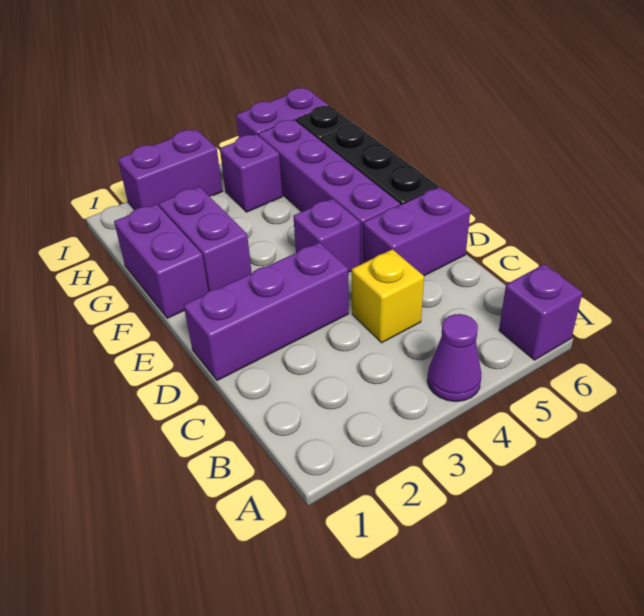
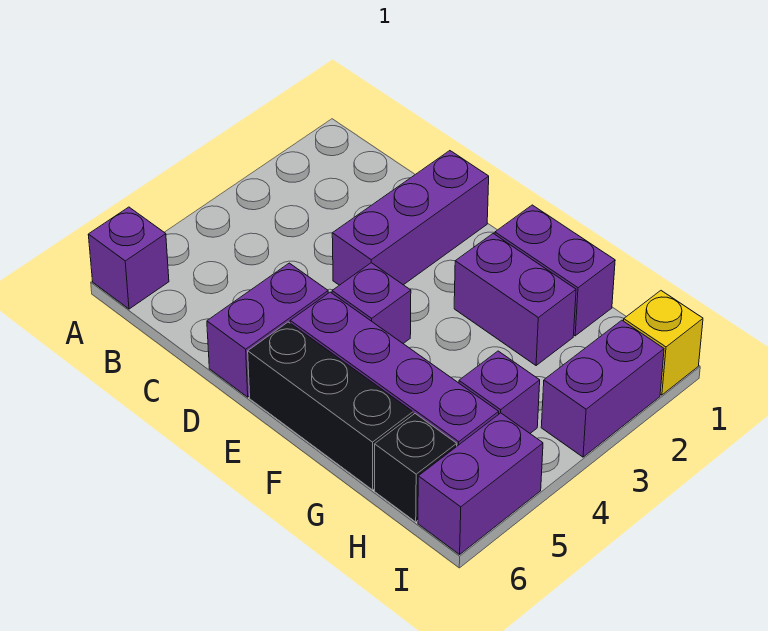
purple cone A4 level 1 -> none
yellow brick C4 level 1 -> yellow brick I1 level 1

